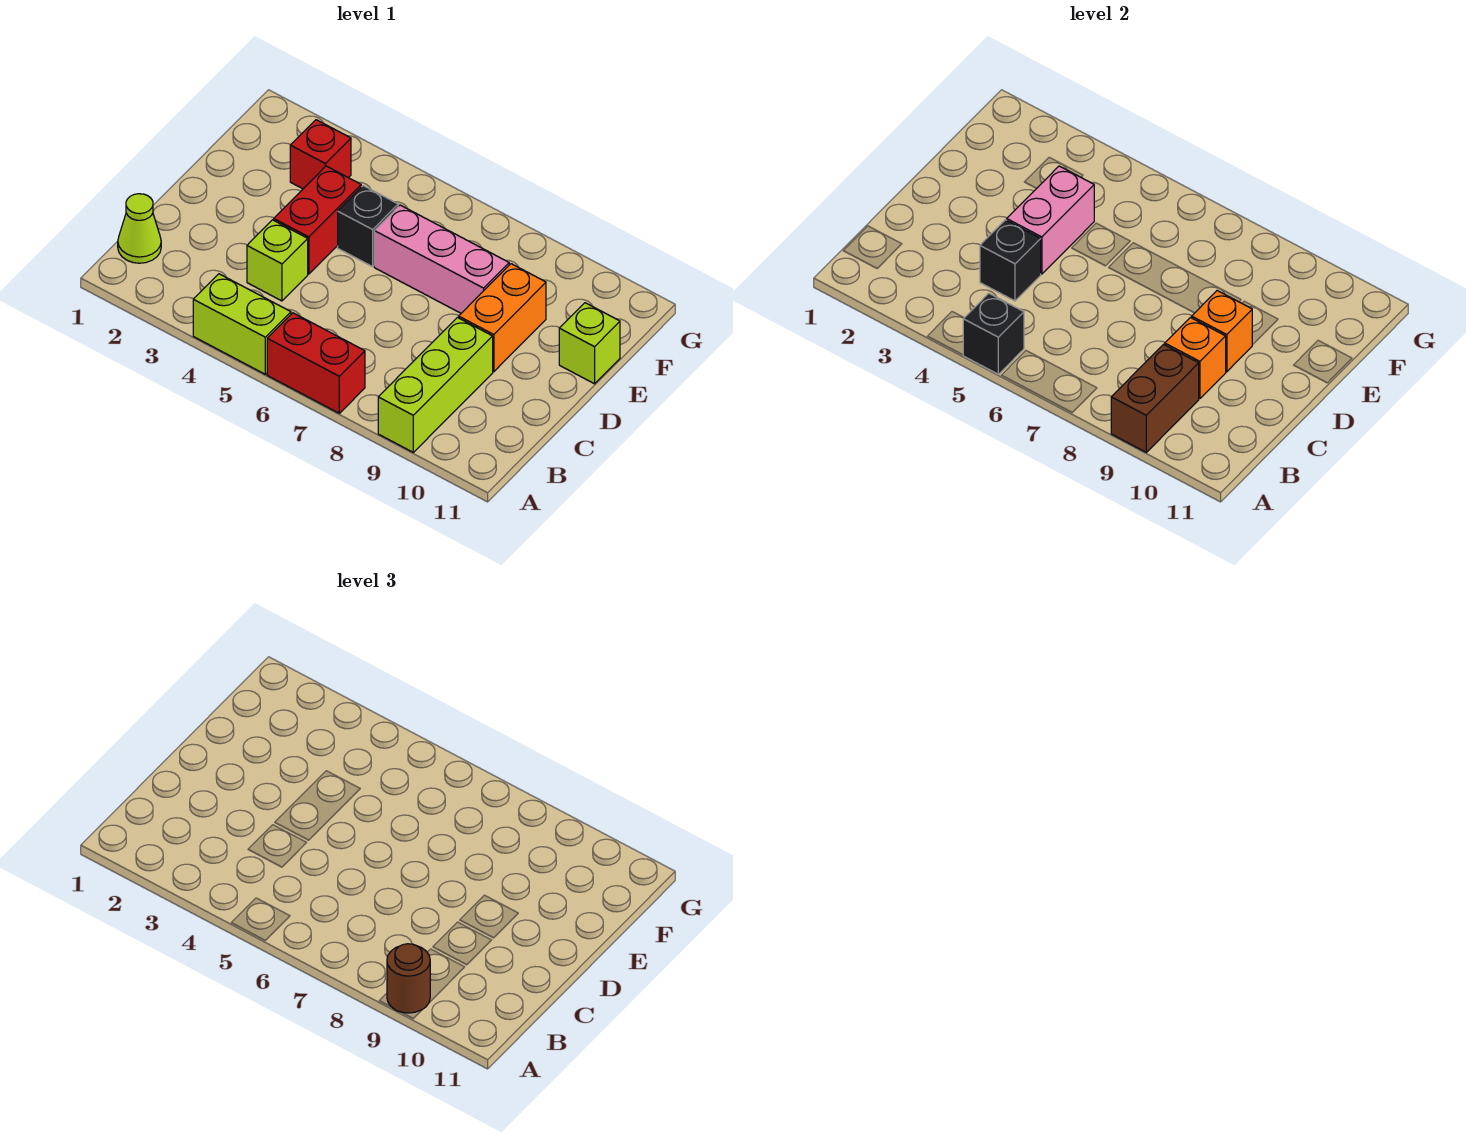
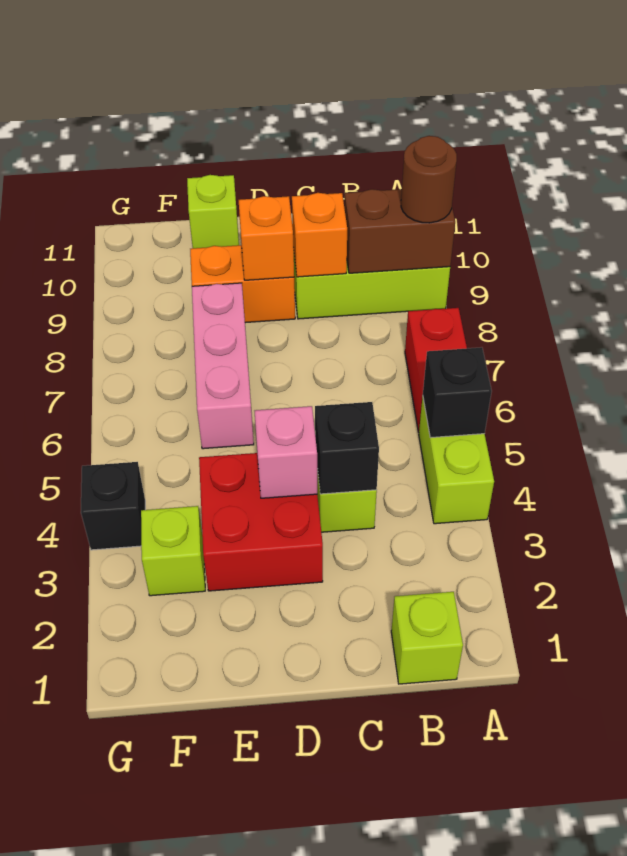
lime cone B1 level 1 -> lime brick B1 level 1
red brick D4:E4 level 1 -> red brick D3:E4 level 1
pink brick D4:E4 level 2 -> pink brick D4 level 2
black brick E5 level 1 -> black brick G4 level 1
red brick F3 level 1 -> lime brick F3 level 1

